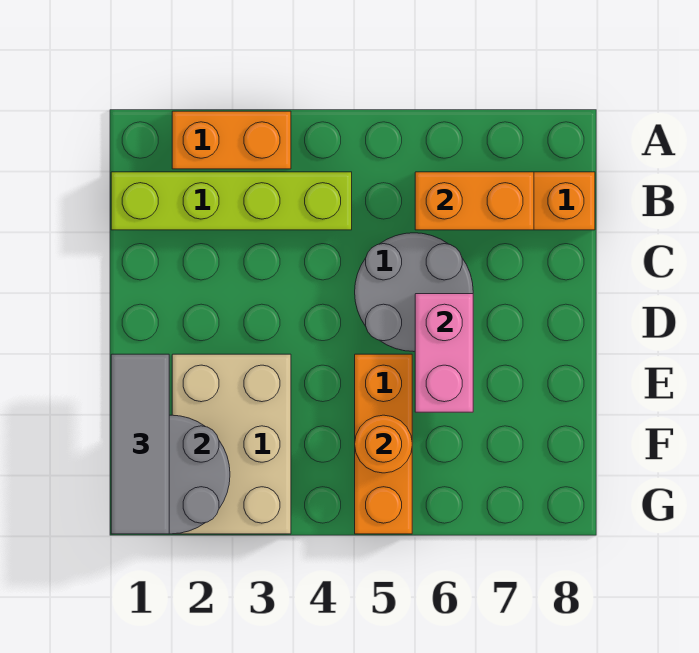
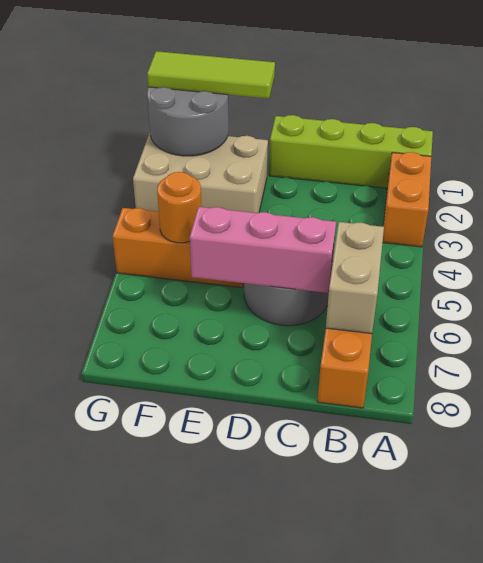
lime brick B1:B4 level 1 -> lime brick A1:D1 level 1
orange brick B6:B7 level 2 -> tan brick B6:B7 level 2
pink brick D6:E6 level 2 -> pink brick C6:E6 level 2
grey tile E1:G1 level 3 -> lime tile E1:G1 level 3

